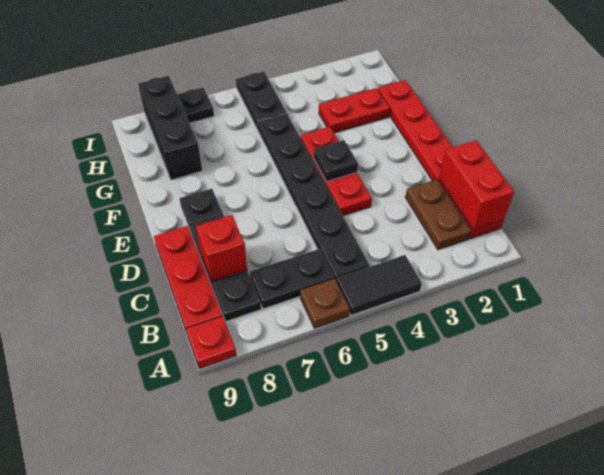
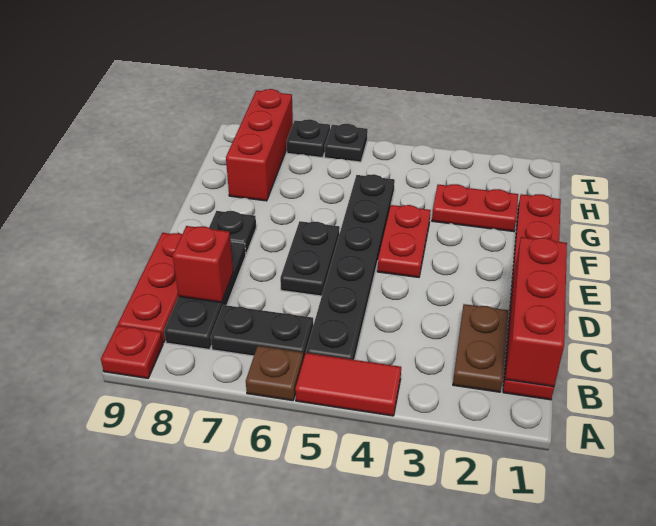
black tile A4:A5 level 1 -> red tile A4:A5 level 1
red brick B1:C1 level 2 -> red brick B1:D1 level 2
red plate D4:F4 level 1 -> red plate E4:F4 level 1
black plate E4 level 2 -> black plate I6 level 1
black brick G8:I8 level 1 -> red brick G8:I8 level 1
black plate H5:I5 level 1 -> black plate D6:E6 level 1

